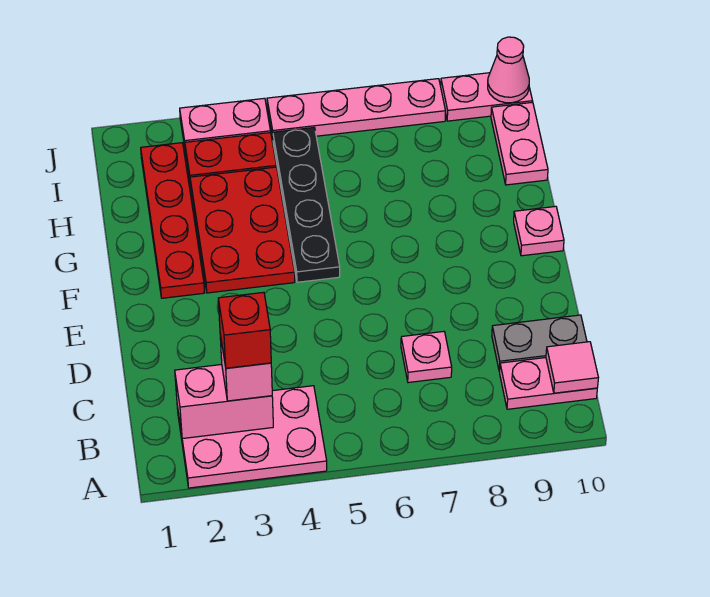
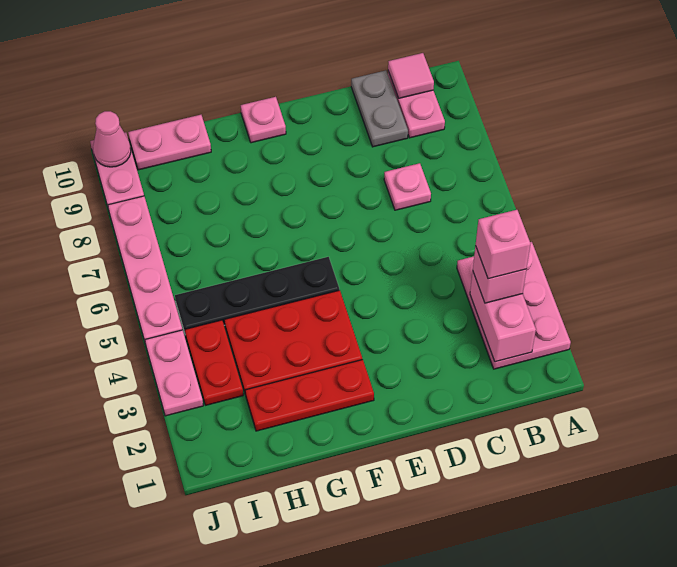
red brick B3 level 4 -> pink brick B3 level 4
red plate F2:I2 level 1 -> red plate F2:H2 level 1

